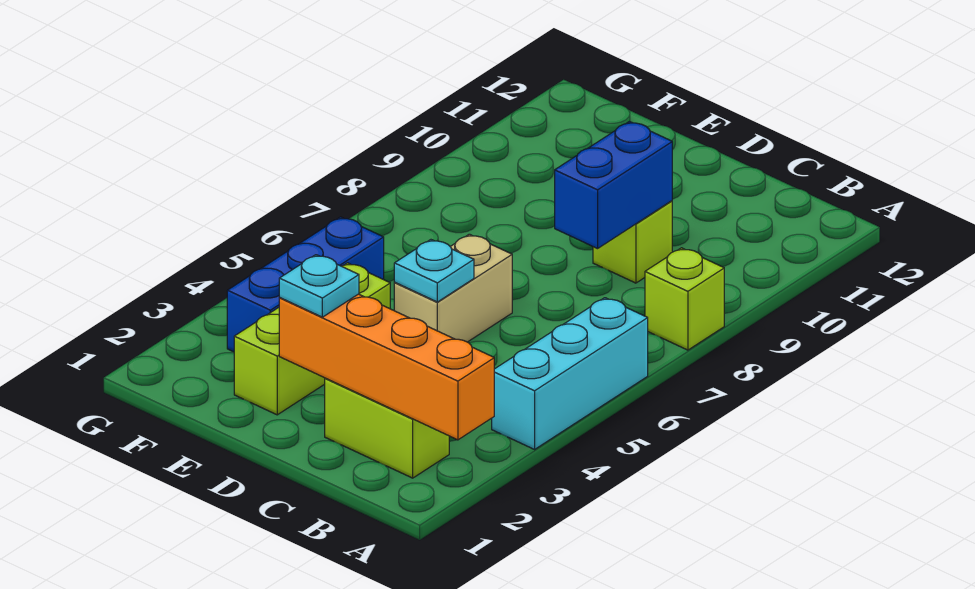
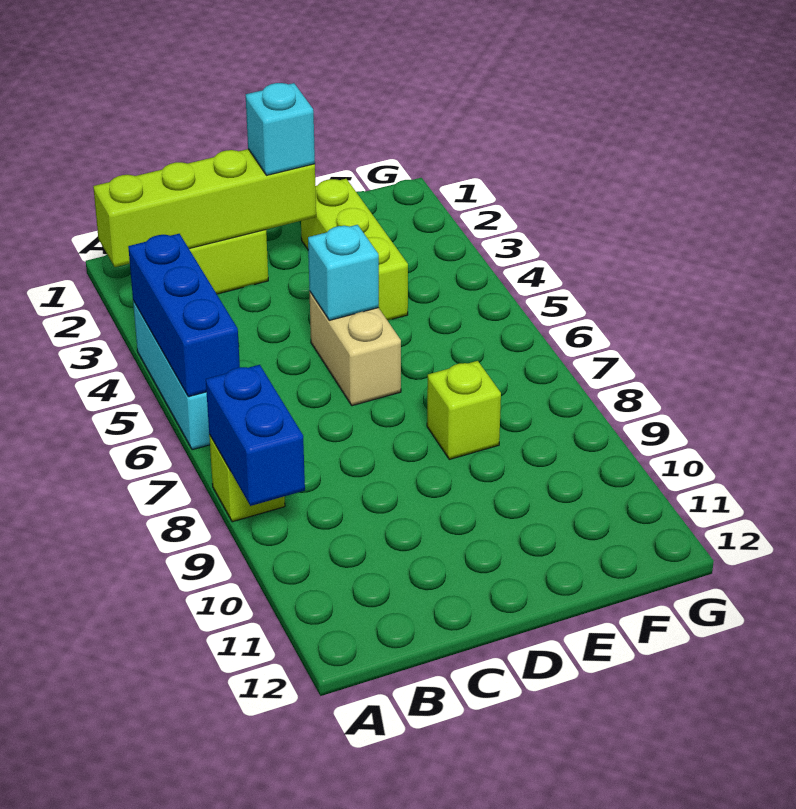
orange brick A2:D2 level 2 -> lime brick A2:D2 level 2
blue brick C8:C9 level 2 -> blue brick A8:A9 level 2
lime brick C9 level 1 -> lime brick E8 level 1
cyan plate D2 level 3 -> cyan brick D2 level 3
cyan plate D5 level 2 -> cyan brick D5 level 2
blue brick F3:F5 level 1 -> blue brick A4:A6 level 2

